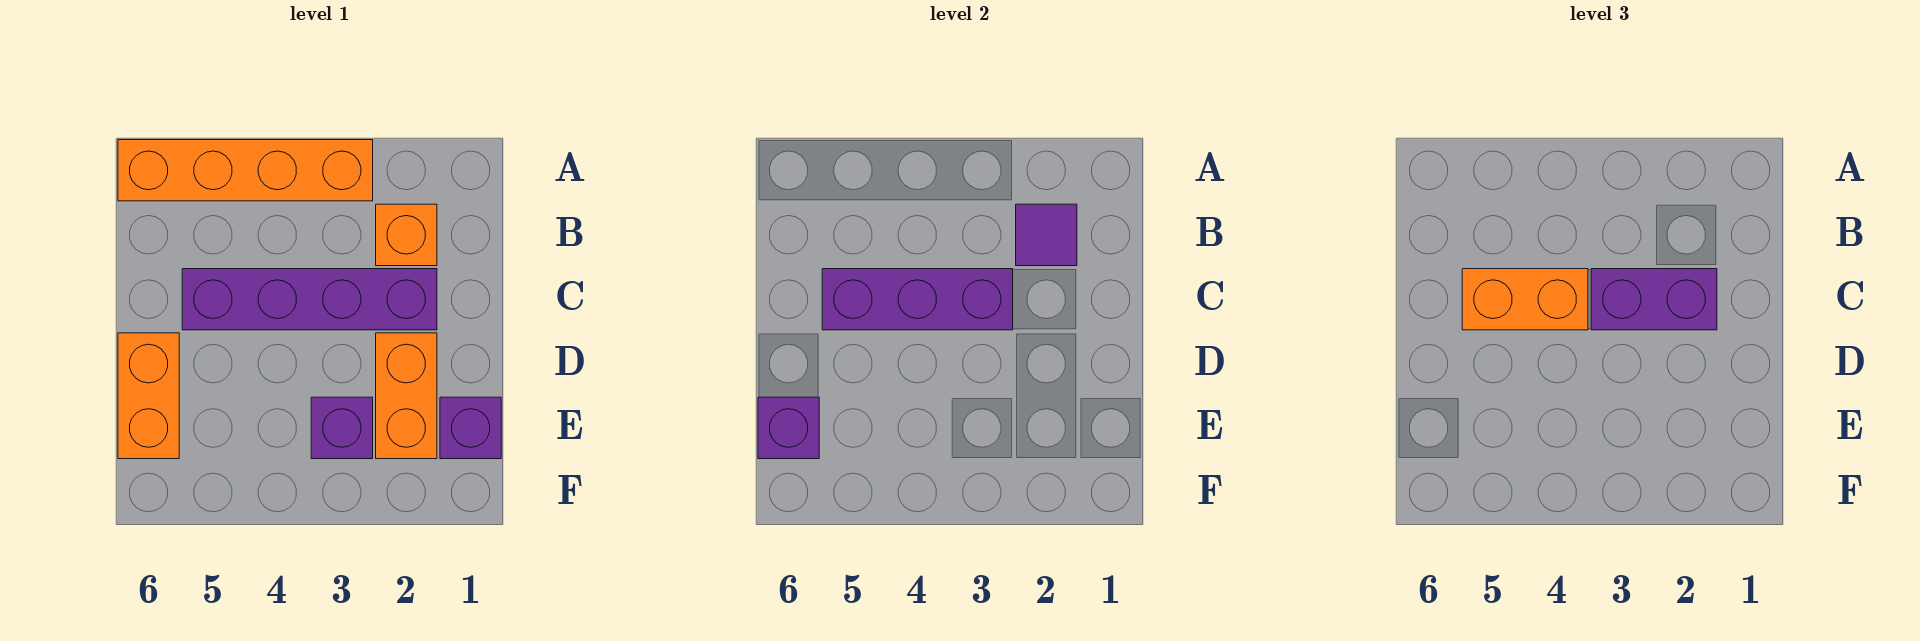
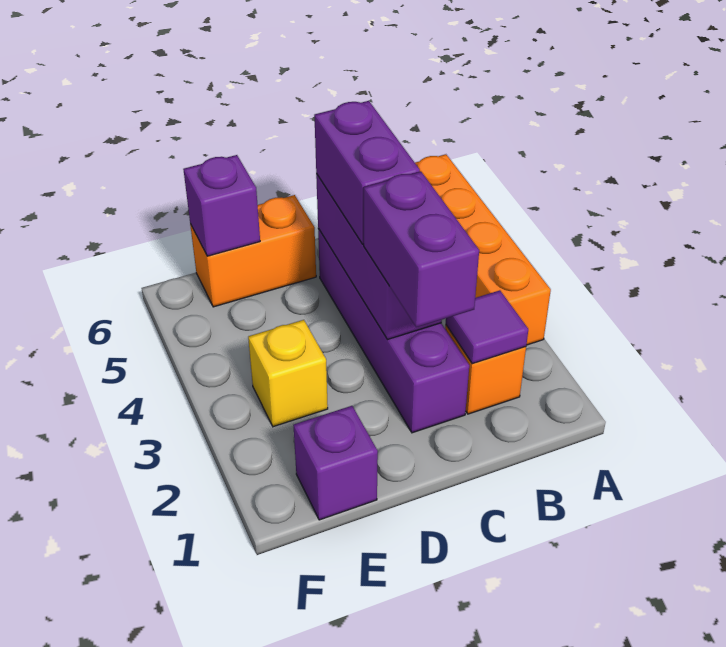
orange brick C4:C5 level 3 -> purple brick C4:C5 level 3
orange brick D2:E2 level 1 -> none
purple brick E3 level 1 -> yellow brick E3 level 1

